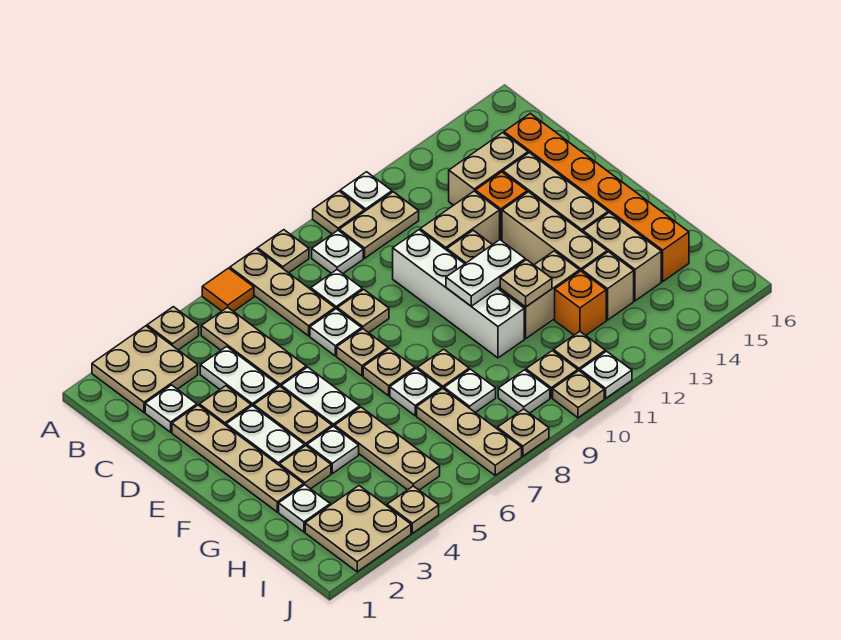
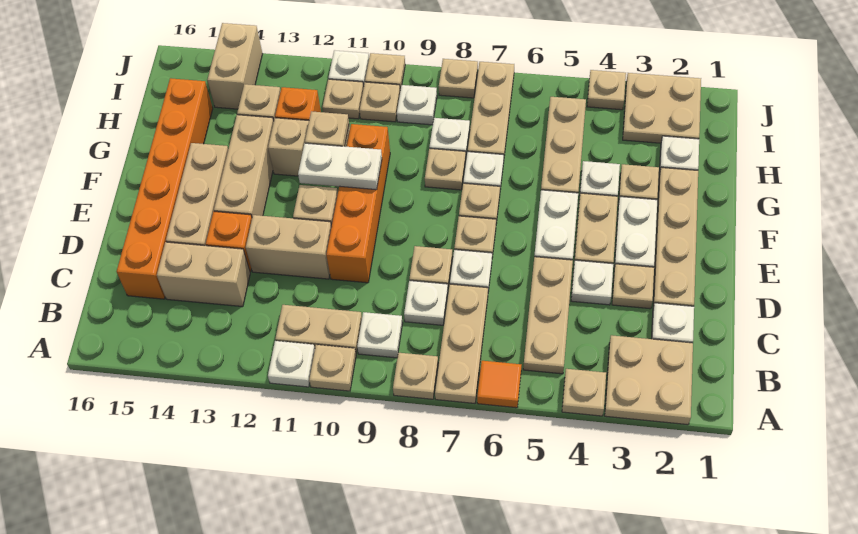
white plate C4:D4 level 1 -> white plate D4 level 1
white brick D10:G10 level 1 -> orange brick D10:G10 level 1
tan brick G14:H14 level 1 -> tan brick I14:J14 level 1

